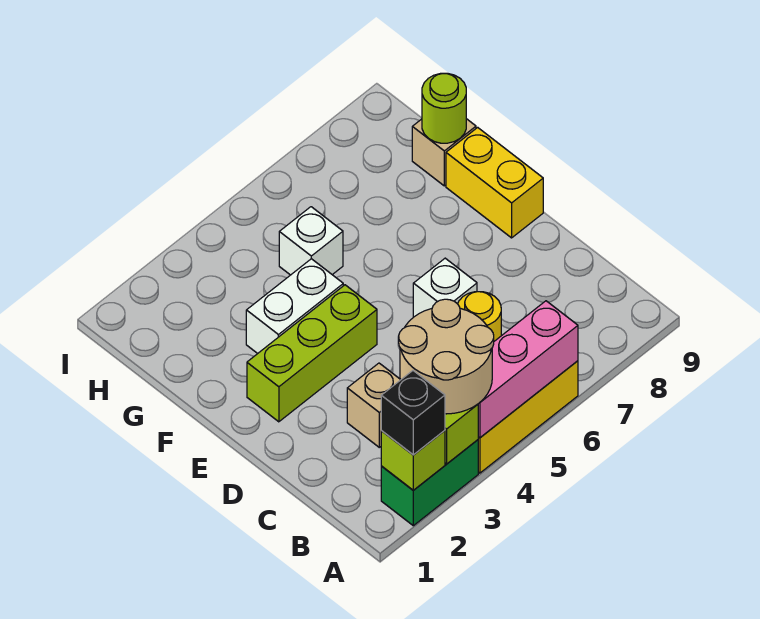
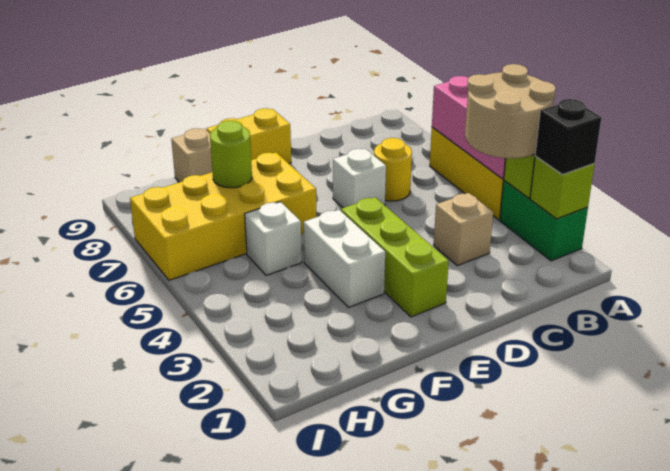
none -> yellow brick F6:I7 level 1
lime round brick G9 level 2 -> lime round brick G7 level 2

